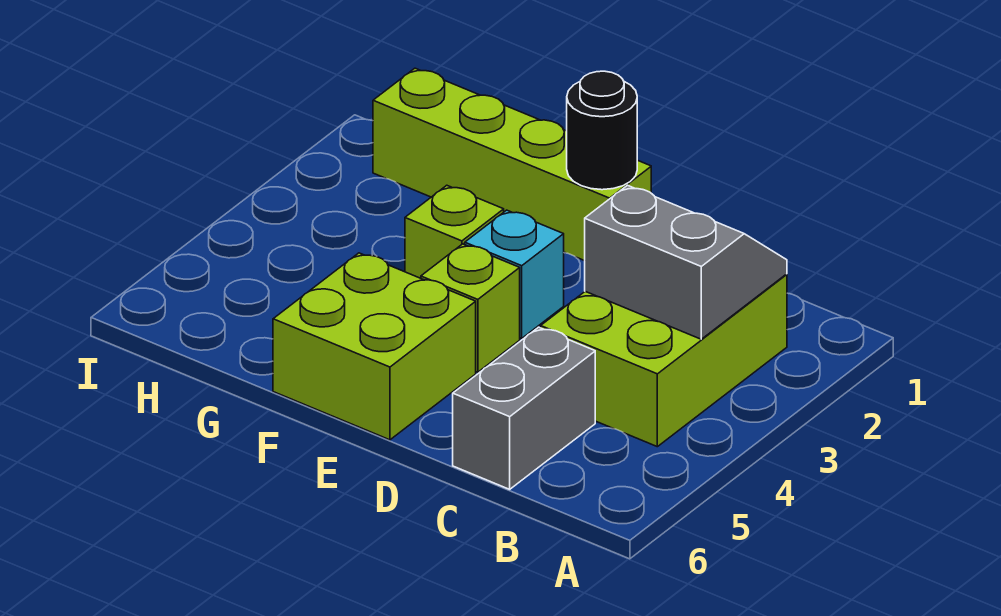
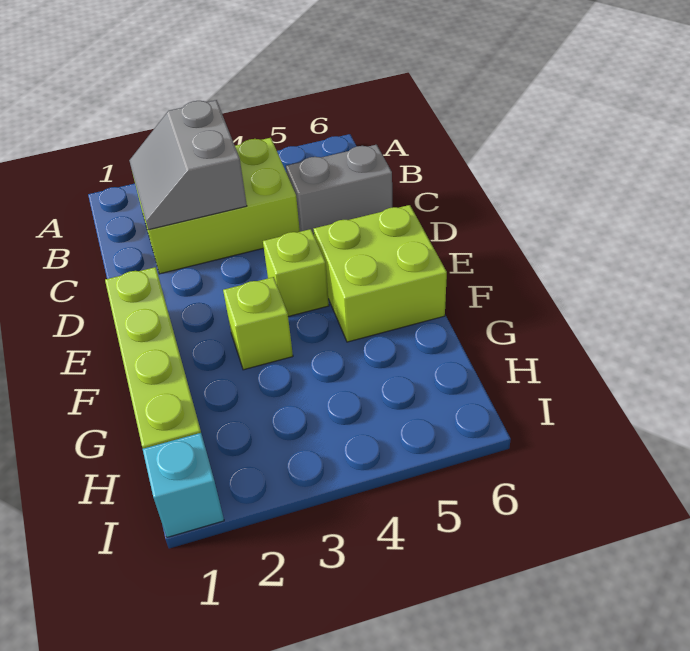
black round brick E1 level 2 -> none
cyan brick E3 level 1 -> cyan brick I1 level 1

